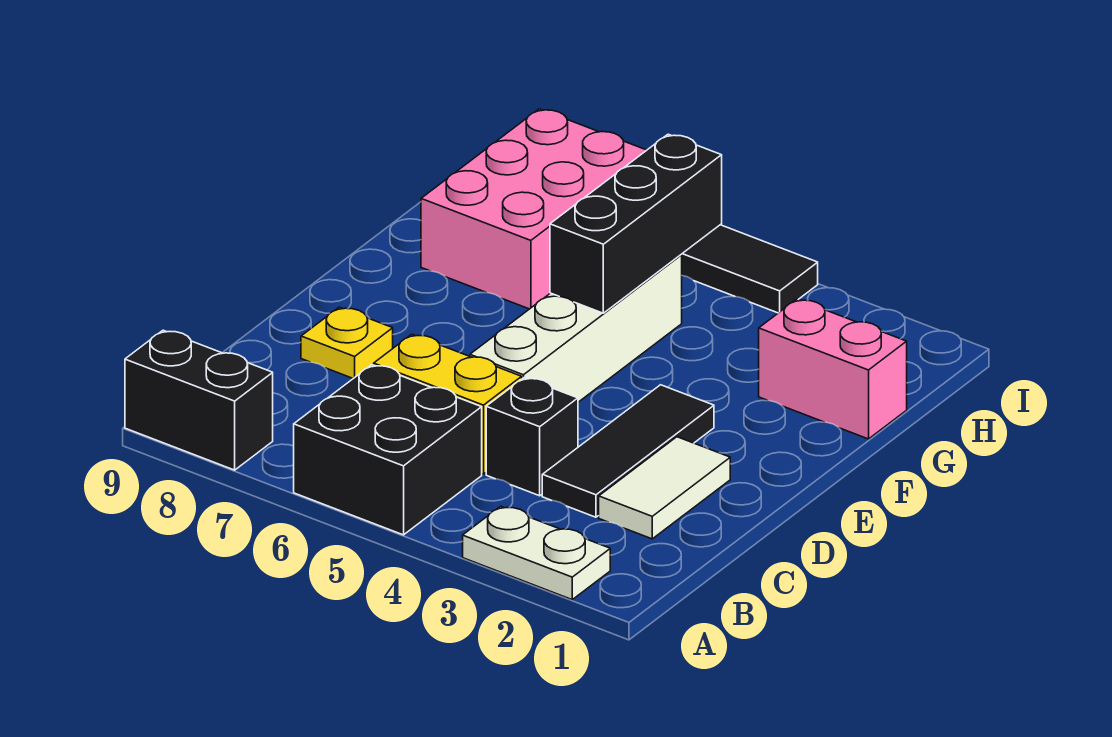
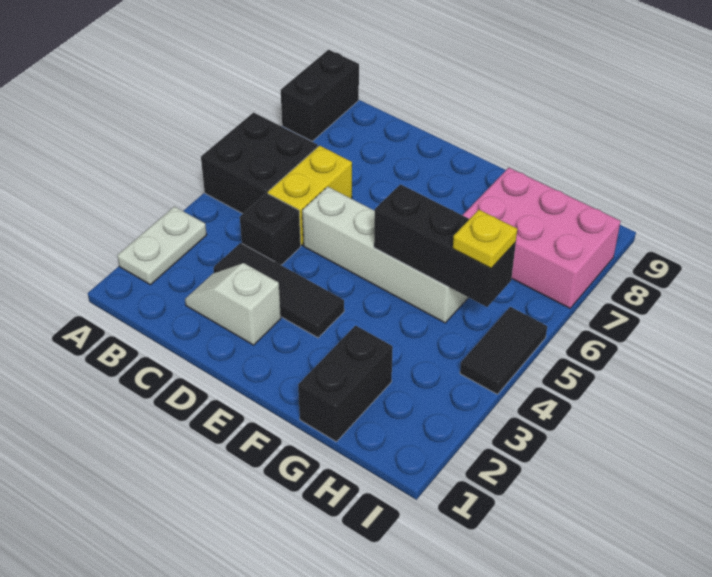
white tile C2:D2 level 1 -> white slope C2:D2 level 1 top D
yellow plate D8 level 1 -> yellow plate H5 level 3
pink brick G1:G2 level 1 -> black brick G1:G2 level 1

